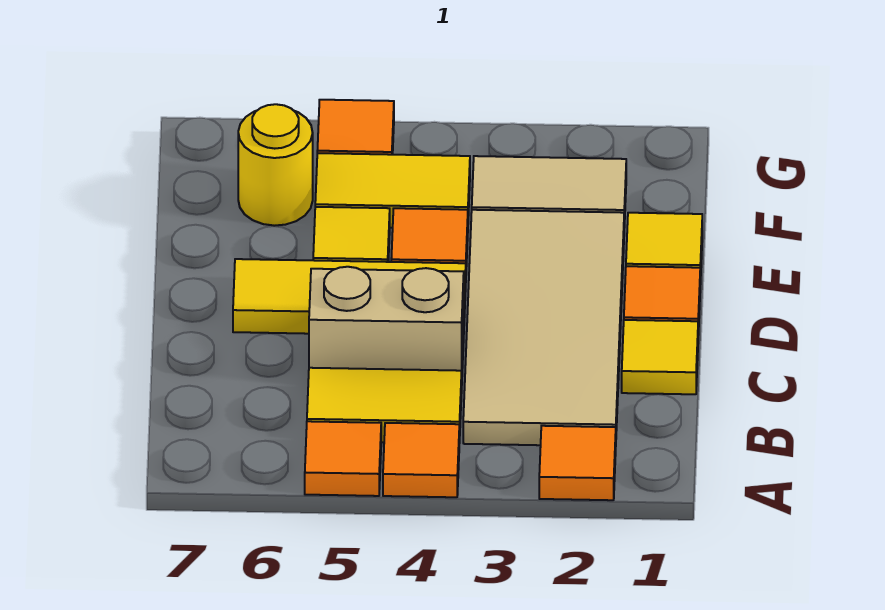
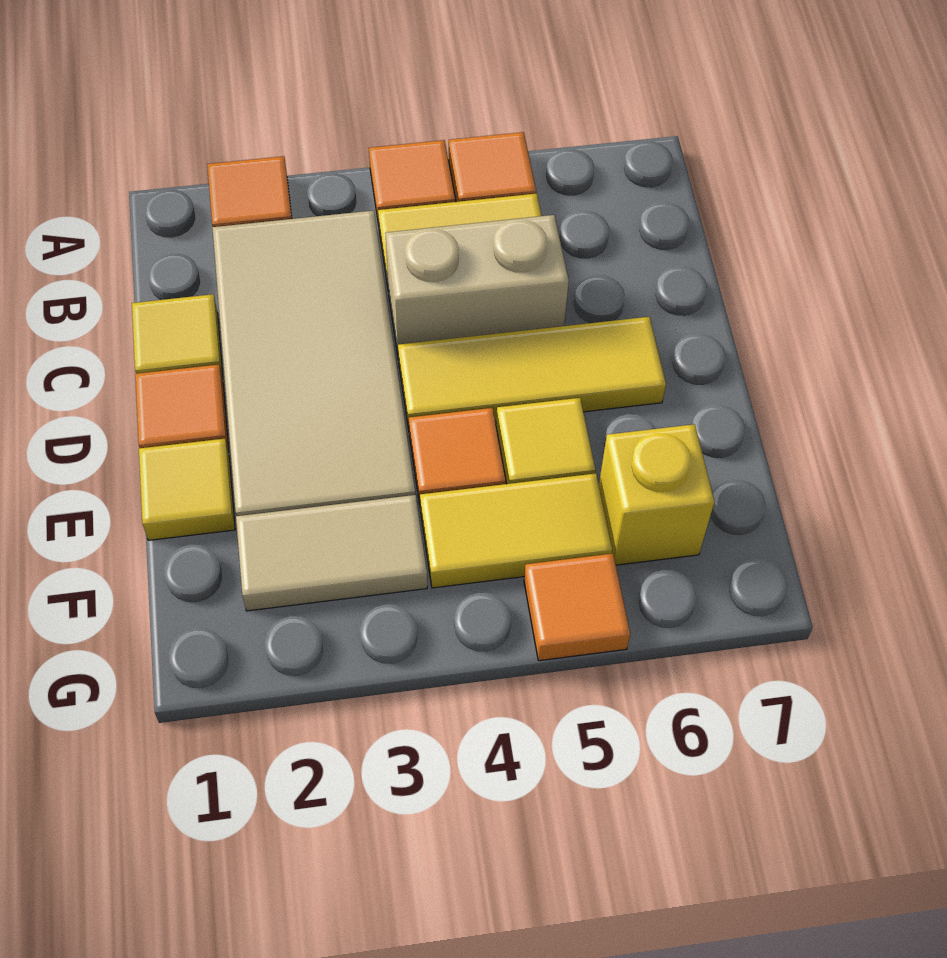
yellow round brick F6 level 1 -> yellow brick F6 level 1

